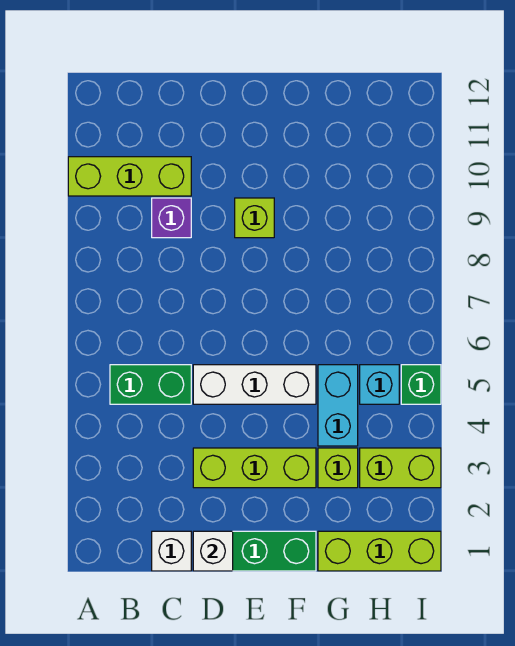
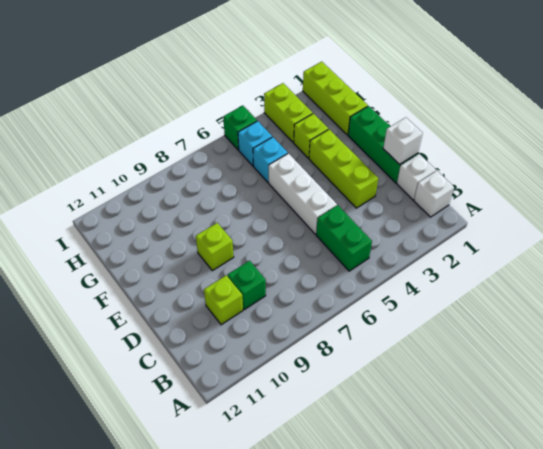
lime brick A10:C10 level 1 -> lime brick C10 level 1
none -> white brick B1 level 1
purple brick C9 level 1 -> green brick C9 level 1
cyan brick G4:G5 level 1 -> cyan brick G5 level 1

